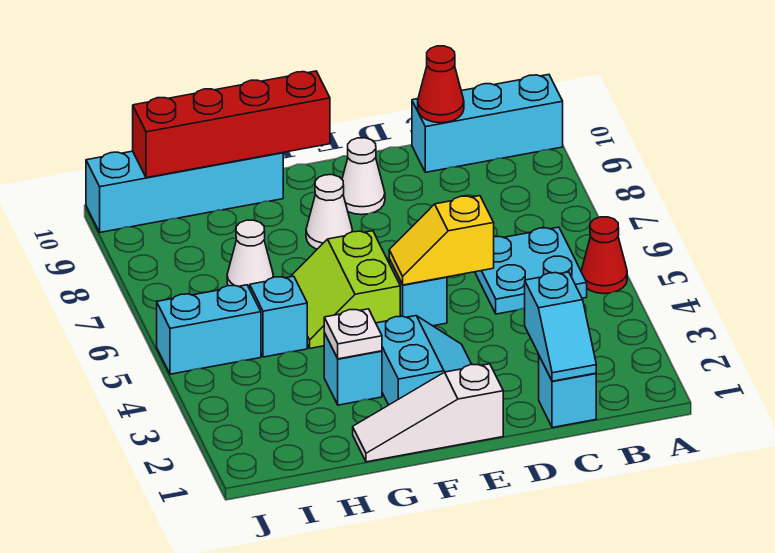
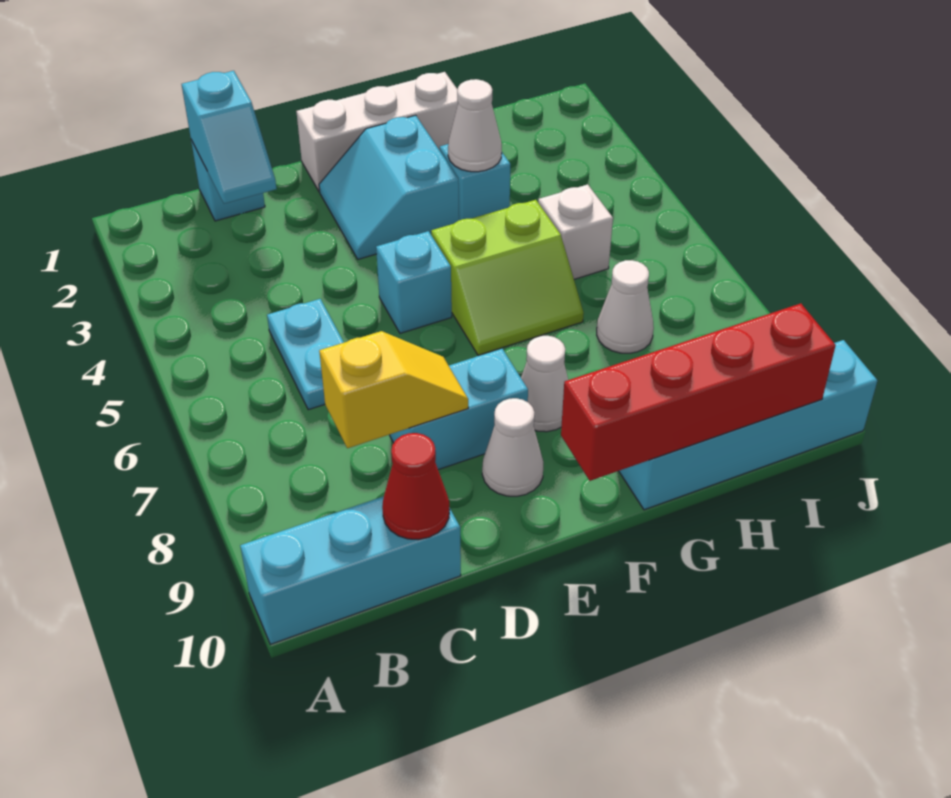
red cone A5 level 1 -> none
cyan plate B5:C6 level 1 -> cyan plate C5:C6 level 1
cyan slope C1:C2 level 2 top 2 -> cyan slope C1:C2 level 2 top 1
yellow slope D5:E5 level 2 top D -> yellow slope C8:D8 level 2 top C
white slope E1:G1 level 1 top E -> white brick E1:G1 level 1
lime slope F5:G6 level 1 top F -> lime slope F5:G6 level 1 top 5
white plate G3 level 2 -> white cone G3 level 2
cyan brick H5 level 1 -> white brick H5 level 1
cyan brick I5:J5 level 1 -> cyan brick D8:E8 level 1

